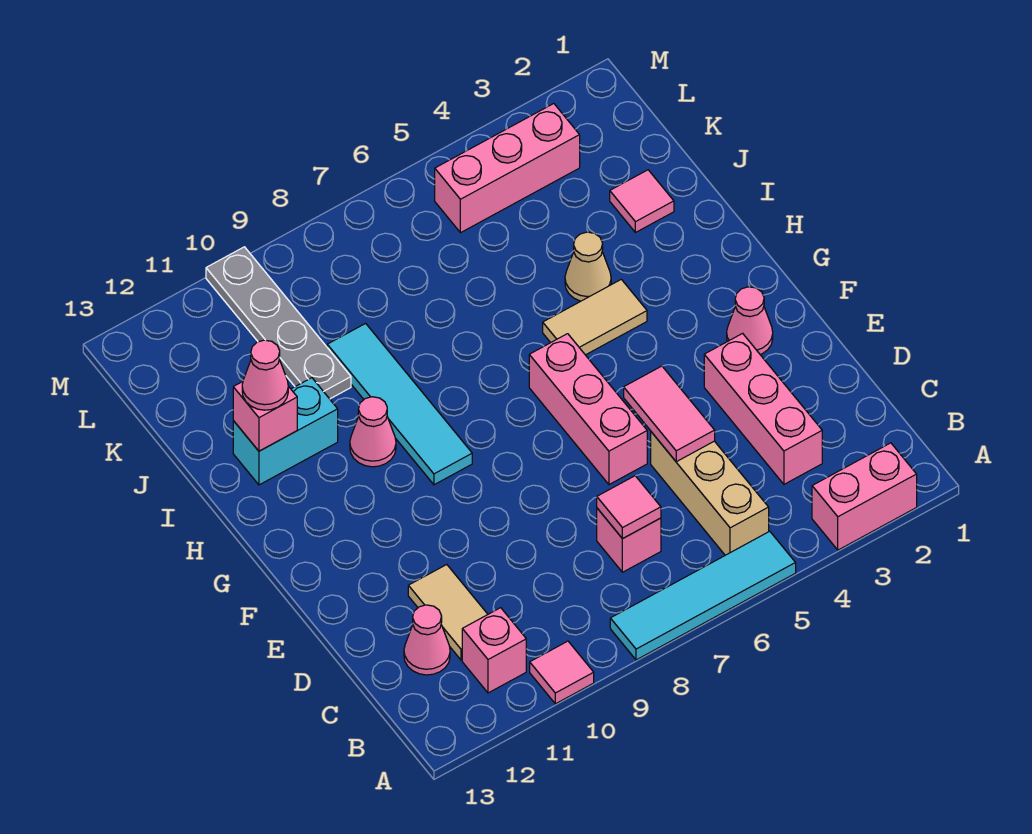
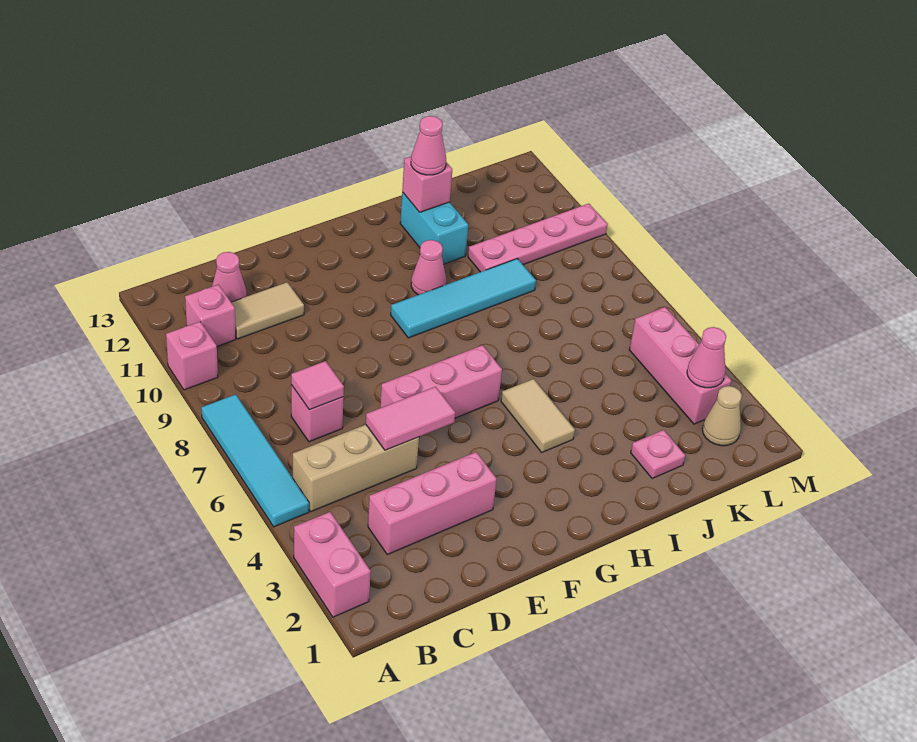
pink tile A10 level 1 -> pink brick A10 level 1
pink cone F2 level 1 -> pink cone L3 level 2
tan cone I4 level 1 -> tan cone L2 level 1
pink tile J2 level 1 -> pink plate J2 level 1
grey plate J10:M10 level 1 -> pink plate J10:M10 level 1

